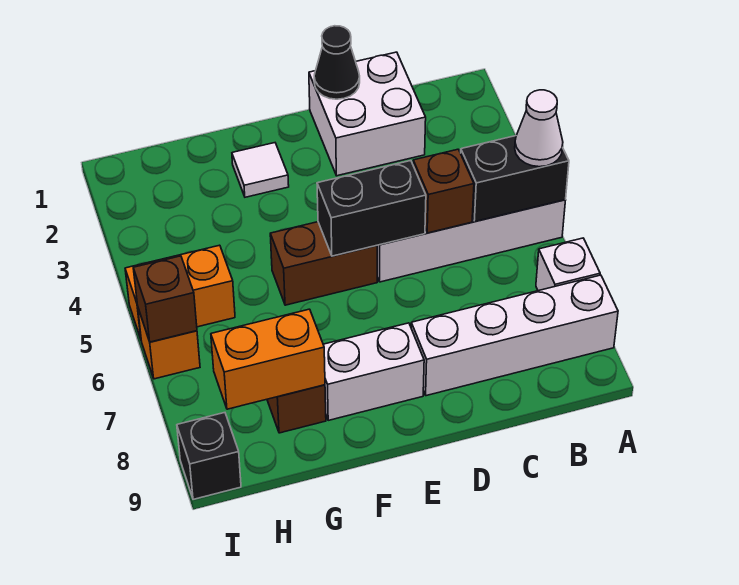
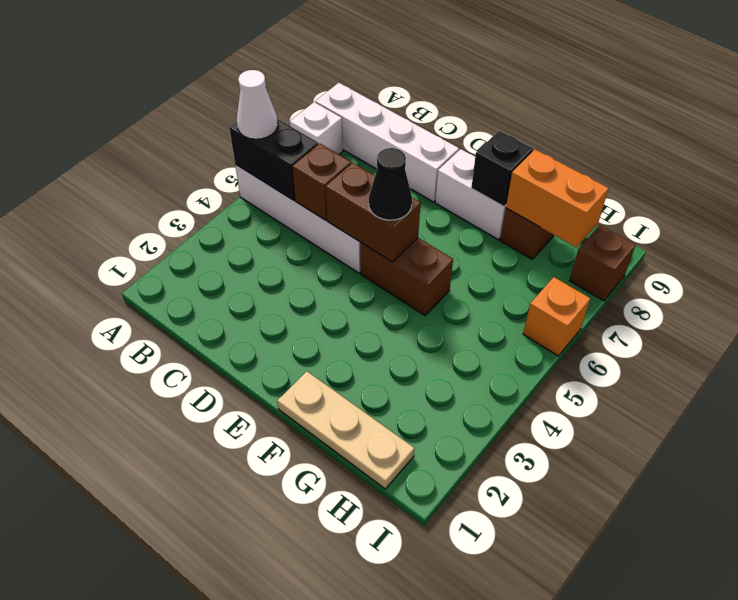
white brick C1:D2 level 1 -> none
black cone D1 level 2 -> black cone E5 level 3
black brick D5:E5 level 2 -> brown brick D5:E5 level 2
none -> tan plate F1:H1 level 1
white tile F2 level 1 -> none
orange brick H5:I5 level 1 -> none
brown brick I6 level 2 -> brown brick I8 level 1
black brick I9 level 1 -> black brick F8 level 2

